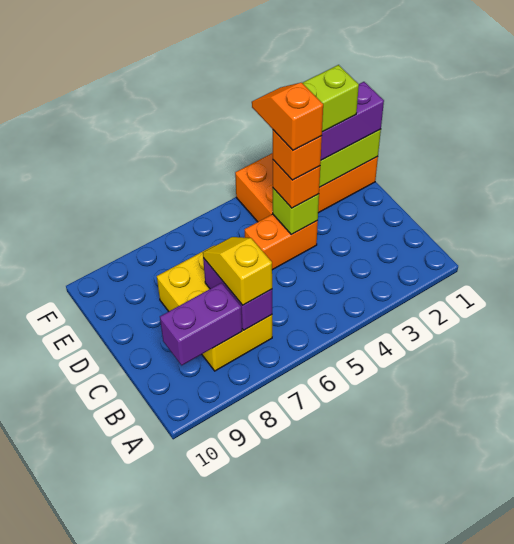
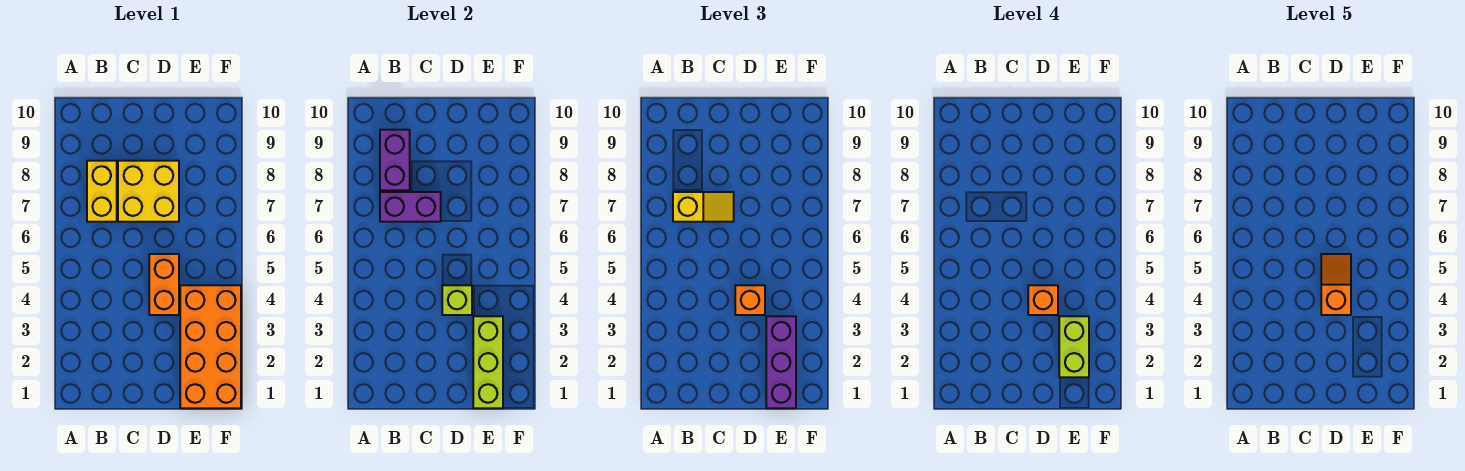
orange slope D4:E4 level 5 top D -> orange slope D4:D5 level 5 top 4

